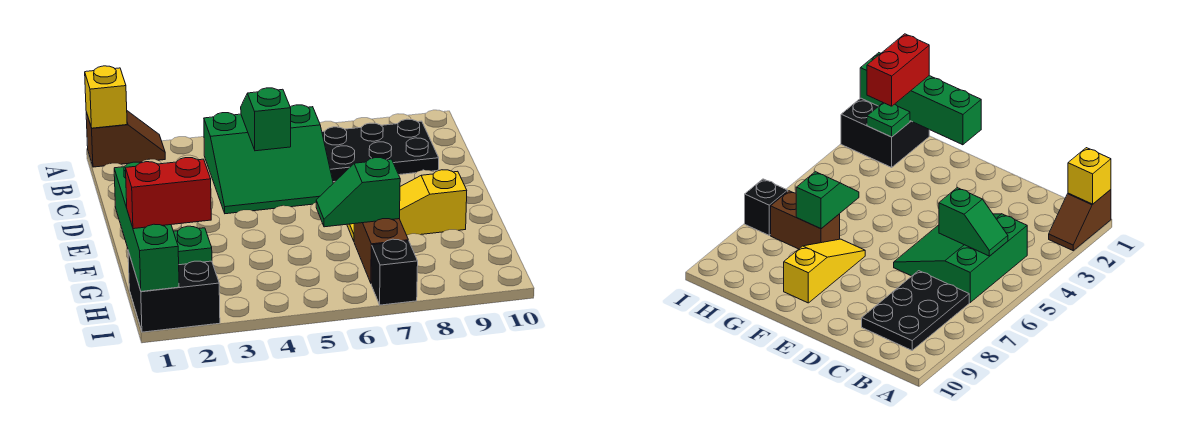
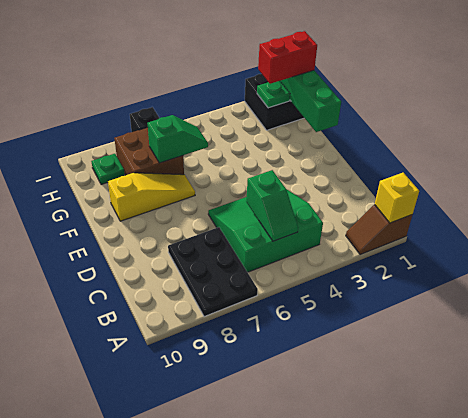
black plate B7:C9 level 1 -> black plate A7:C8 level 1
brown brick G7:H7 level 1 -> brown brick G7:H8 level 1
none -> green plate H9 level 1

